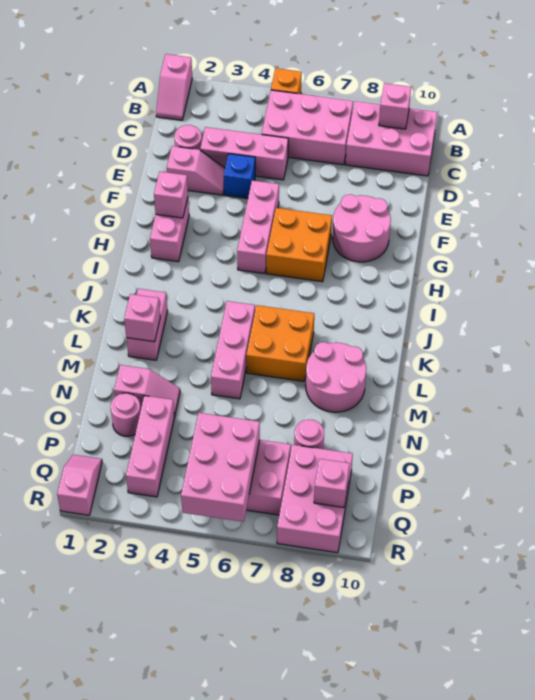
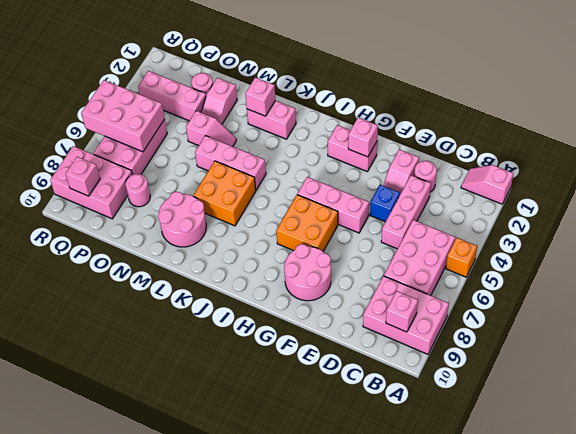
pink brick B8:C10 level 1 -> pink brick A8:C9 level 1
pink slope Q1:R1 level 1 top R -> pink slope M4:N4 level 1 top N

